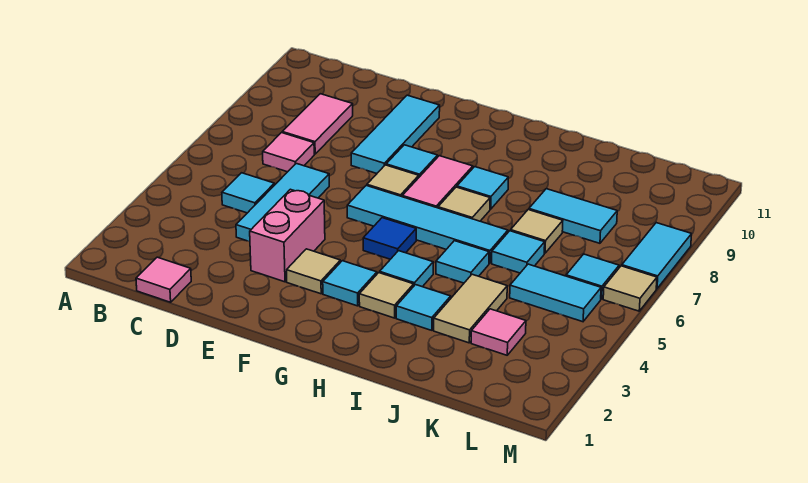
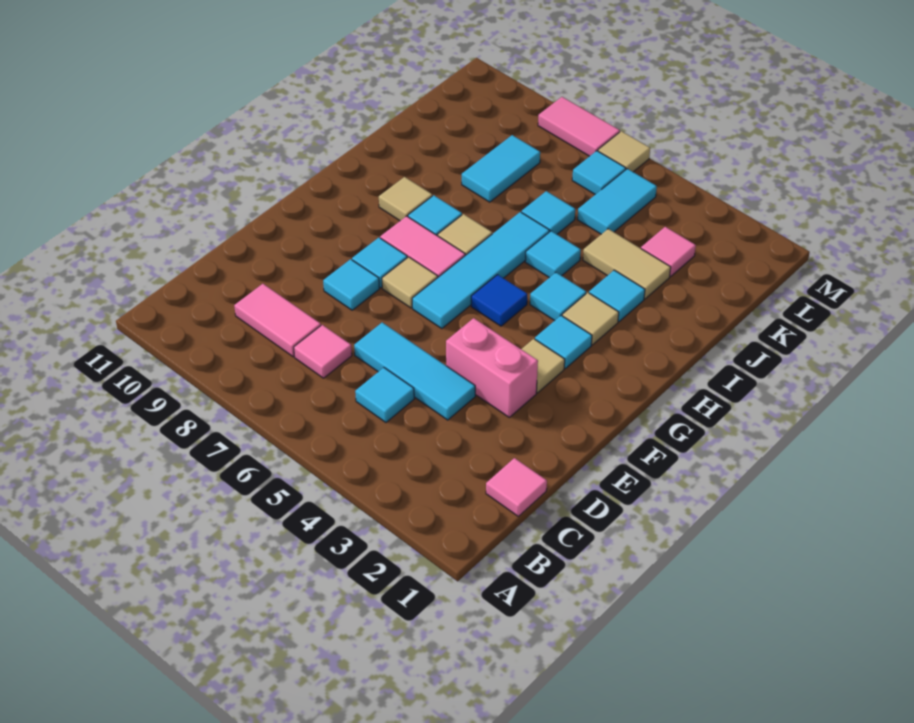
cyan tile E8:E10 level 1 -> cyan tile E8 level 1
tan tile J7 level 1 -> tan tile H9 level 1
cyan tile M7:M8 level 1 -> pink tile M7:M8 level 1

